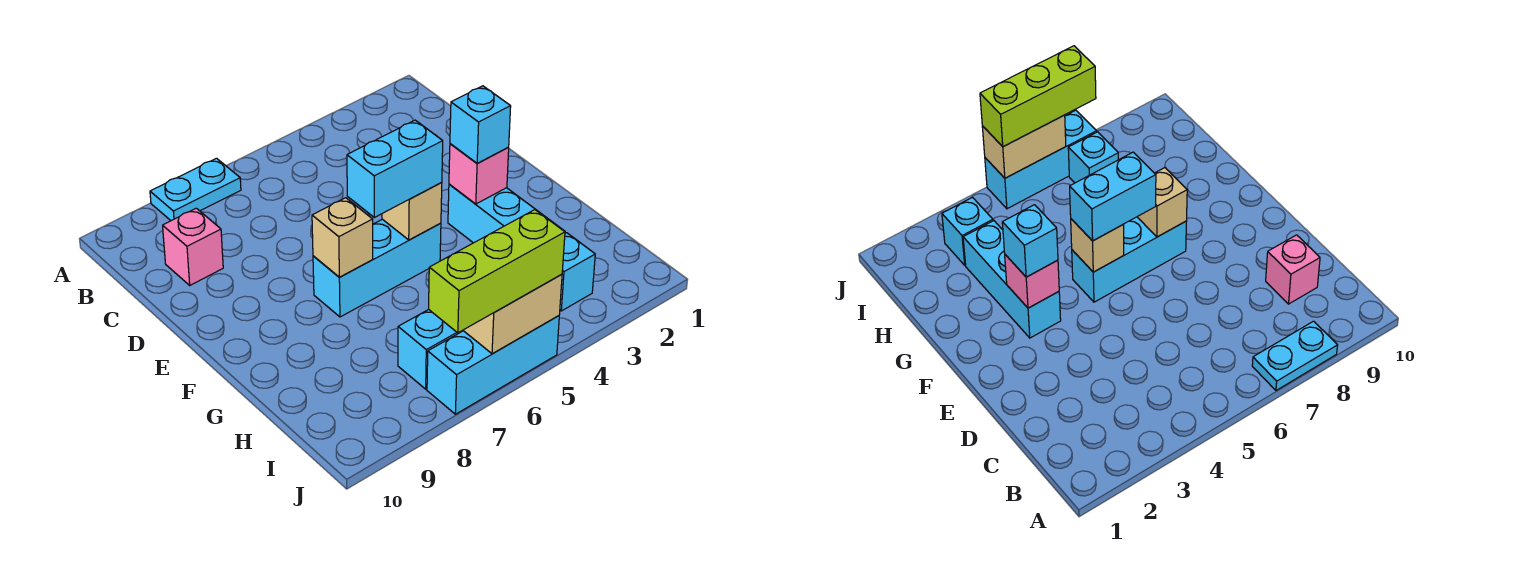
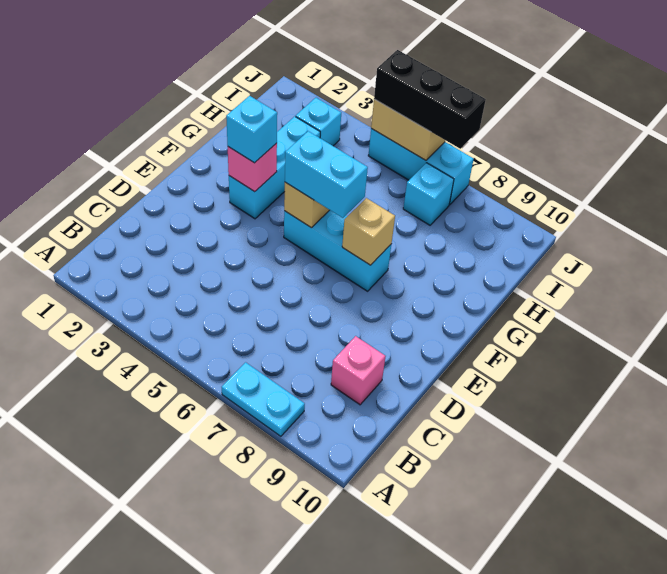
lime brick J5:J7 level 3 -> black brick J5:J7 level 3

